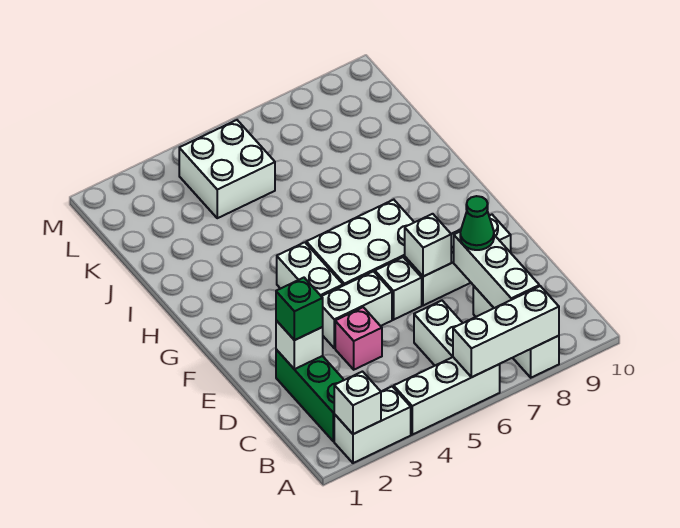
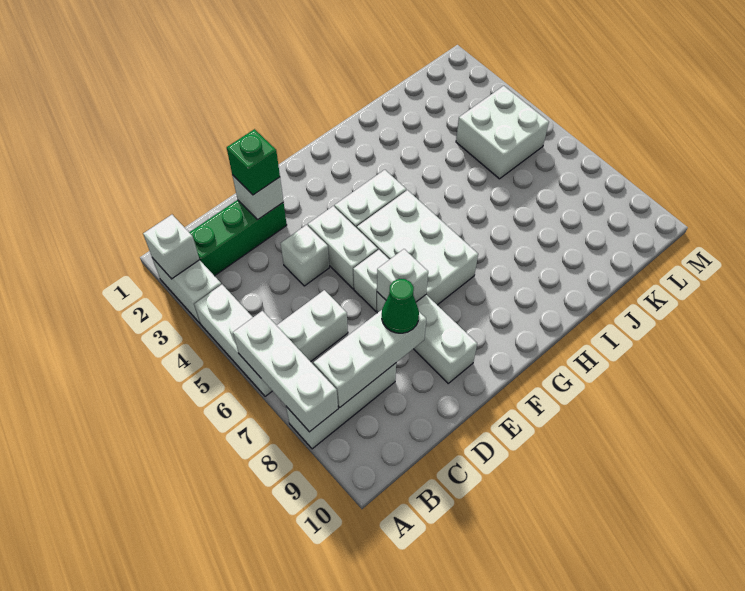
pink brick D4 level 1 -> white brick D4 level 1

